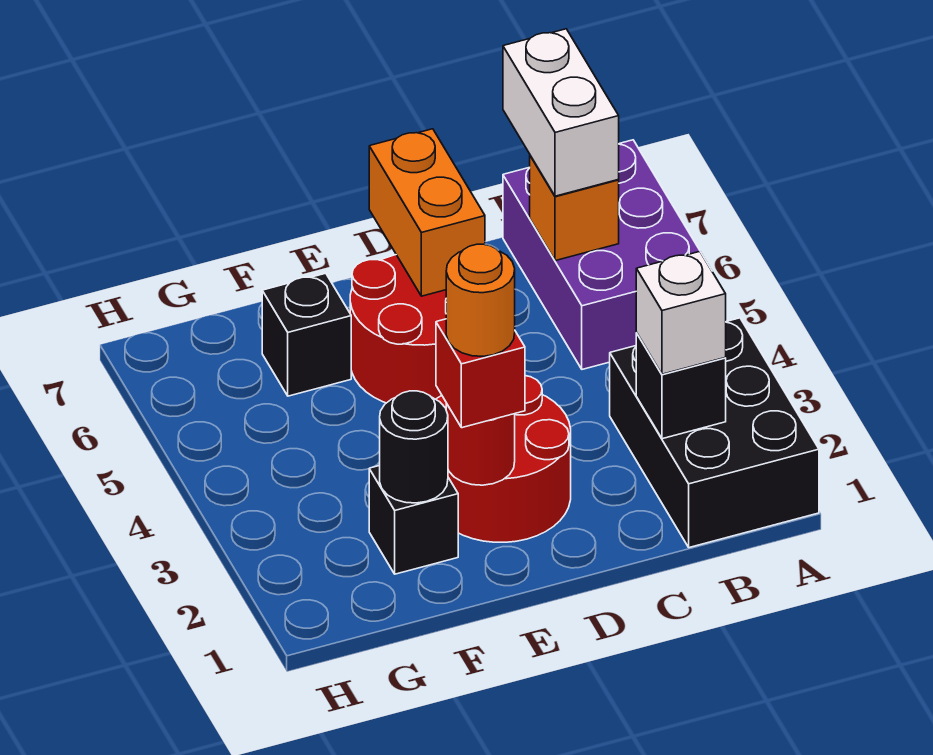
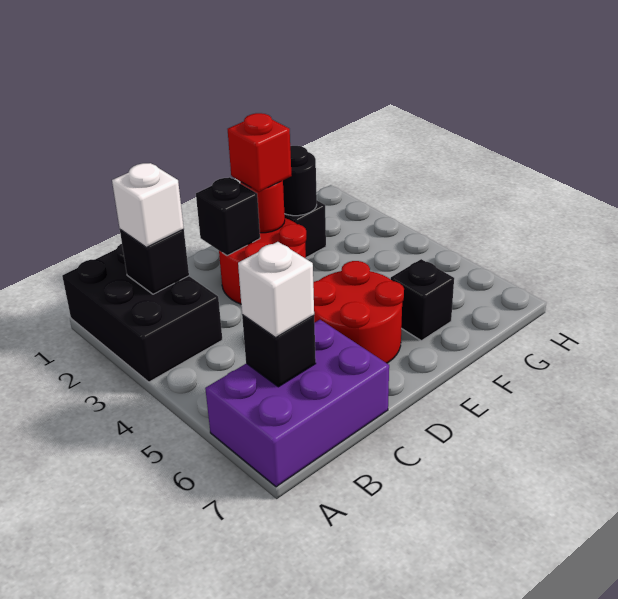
purple brick A5:B7 level 1 -> purple brick A6:C7 level 1
orange brick B6 level 2 -> black brick B6 level 2
white brick B6:B7 level 3 -> white brick B6 level 3
none -> black brick D2 level 2
orange brick D6:D7 level 2 -> none
orange round brick E2 level 4 -> none

